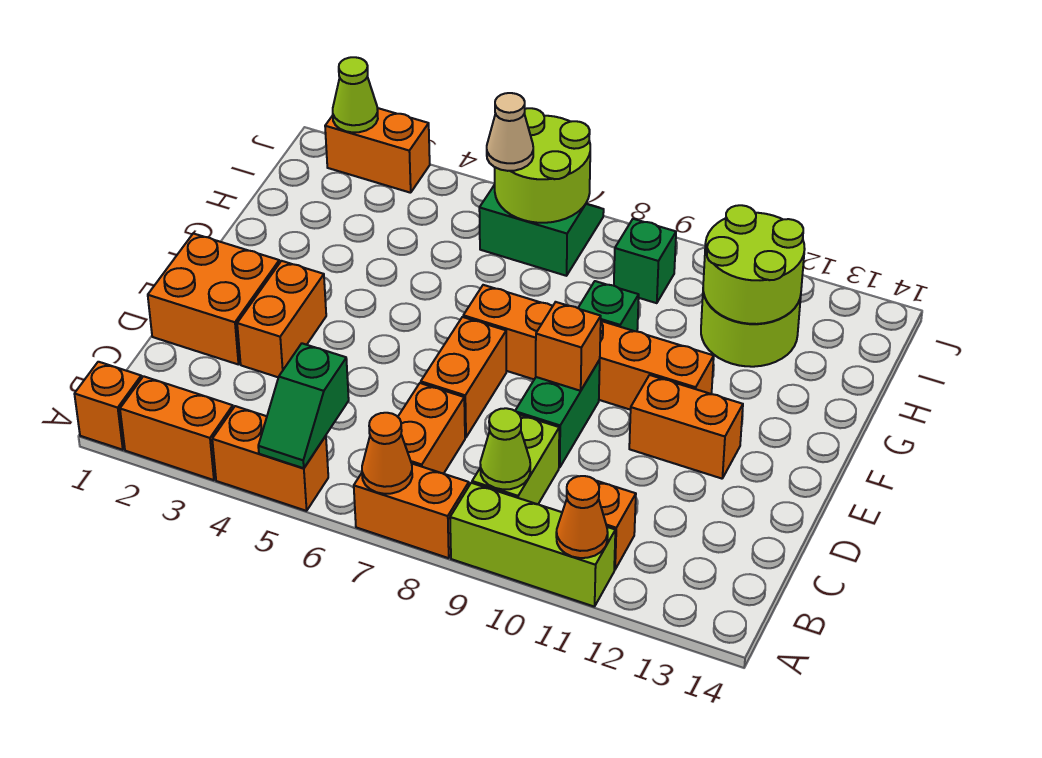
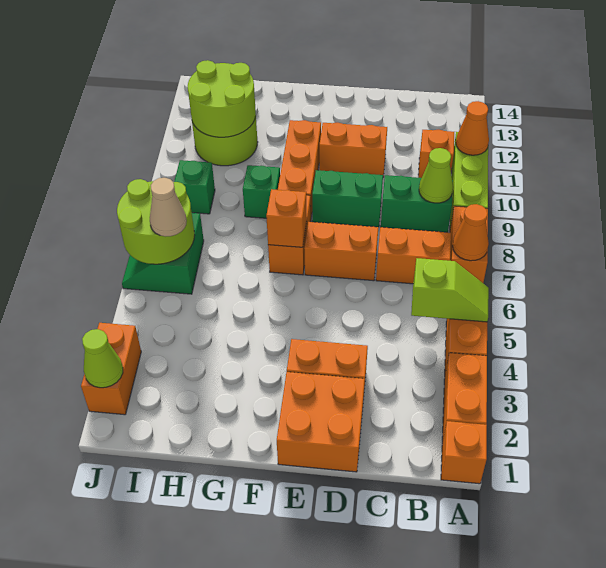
green slope A5:B5 level 2 top B -> lime slope A5:B5 level 2 top B
lime brick B9:C9 level 1 -> green brick B9:C9 level 1
orange brick E9 level 2 -> orange brick F7 level 2
orange brick E11:E12 level 1 -> orange brick D11:E11 level 1

